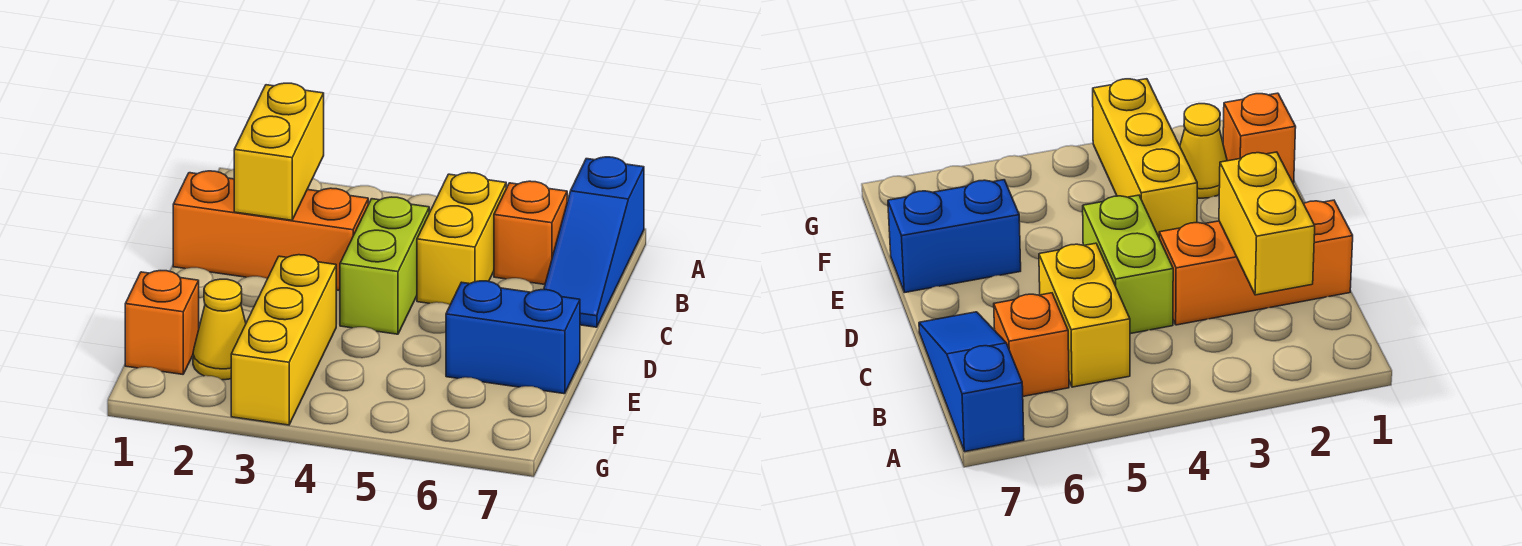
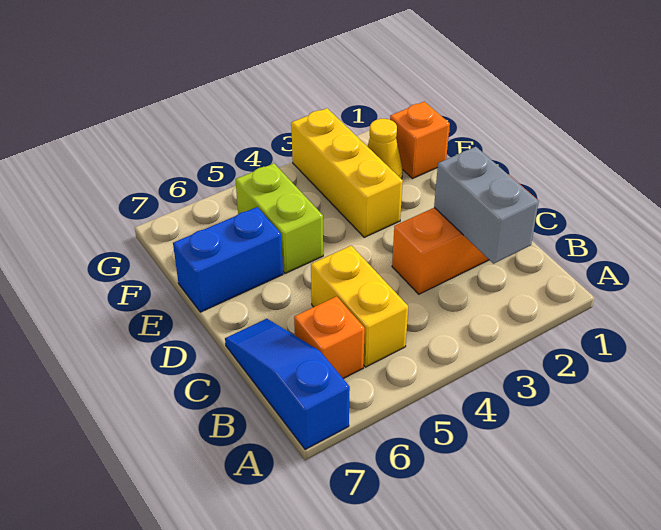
yellow brick B2:C2 level 2 -> grey brick B2:C2 level 2
lime brick C4:D4 level 1 -> lime brick E5:F5 level 1

